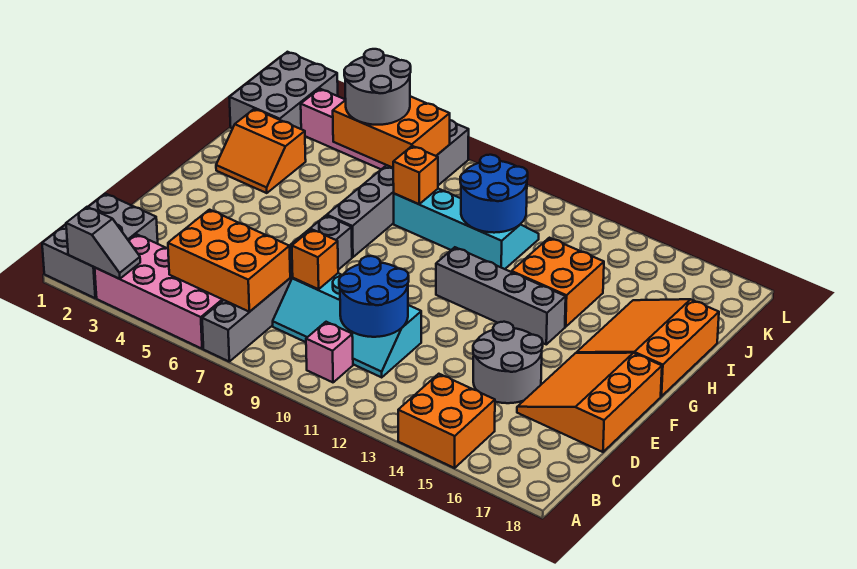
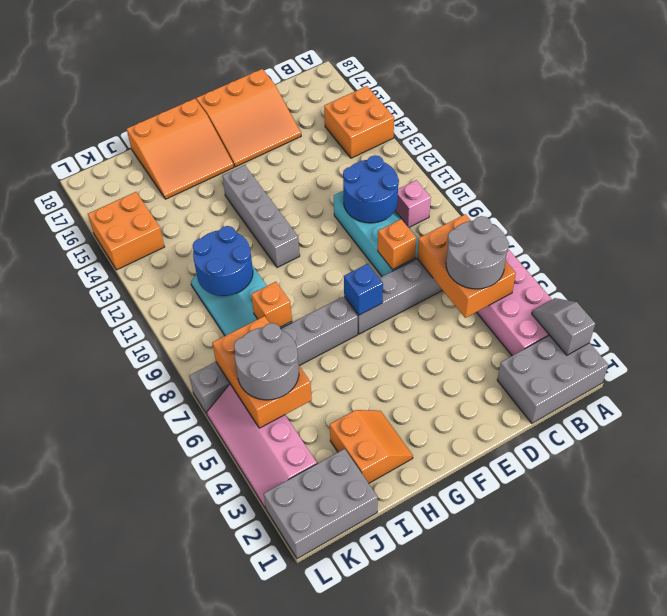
grey round brick D14:E15 level 1 -> grey round brick B5:C6 level 3
none -> blue brick F7 level 2
orange brick H13:I14 level 1 -> orange brick K14:L15 level 1

